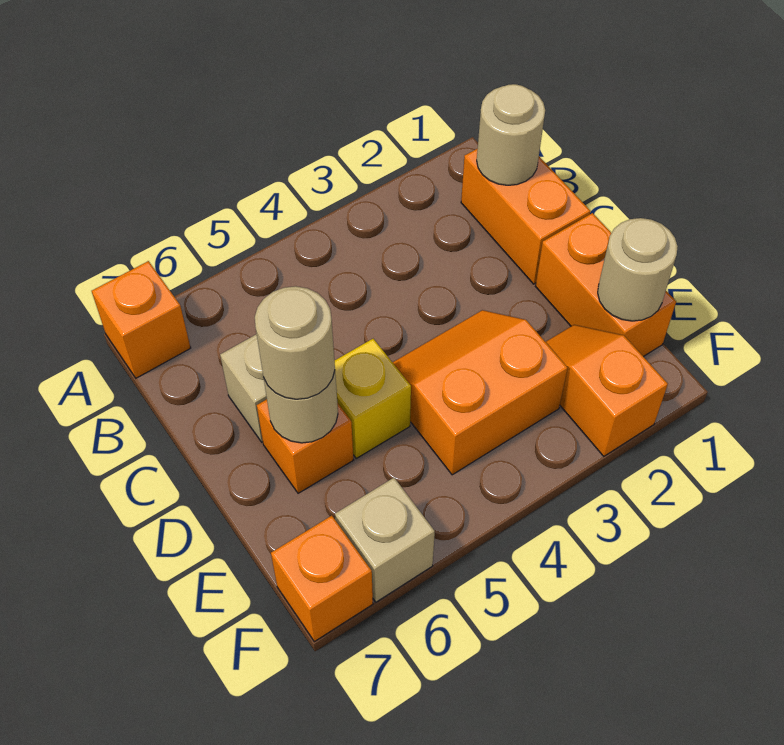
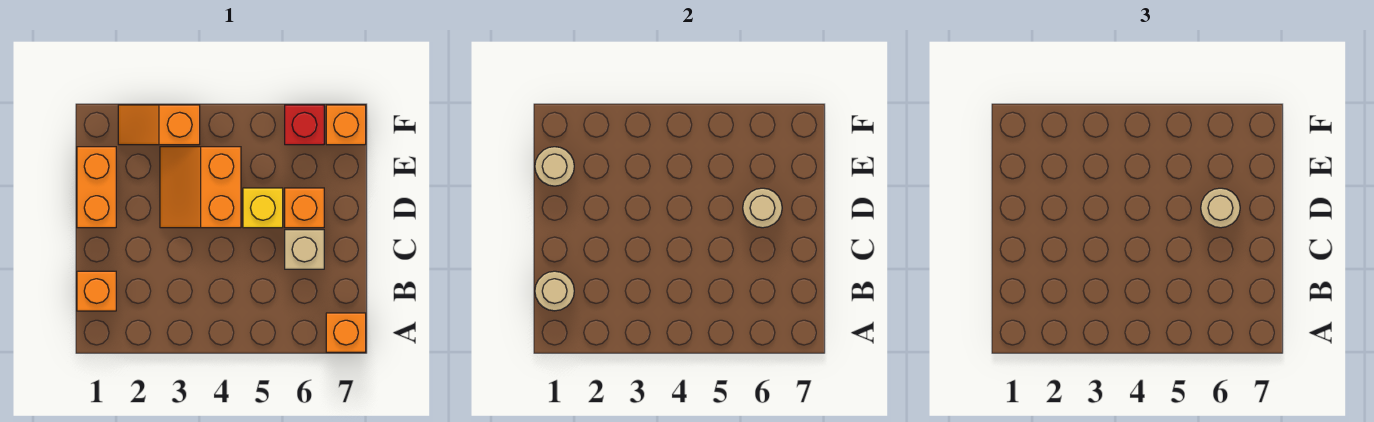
orange brick B1:C1 level 1 -> orange brick B1 level 1
orange slope D3:E4 level 1 top E -> orange slope D3:E4 level 1 top 4
orange slope E2:F2 level 1 top F -> orange slope F2:F3 level 1 top 3
tan brick F6 level 1 -> red brick F6 level 1

